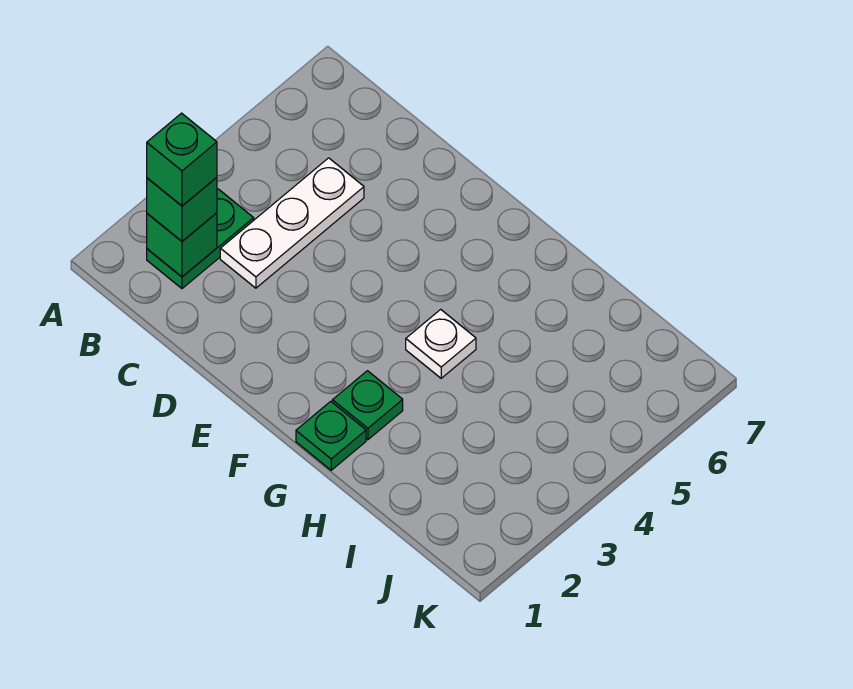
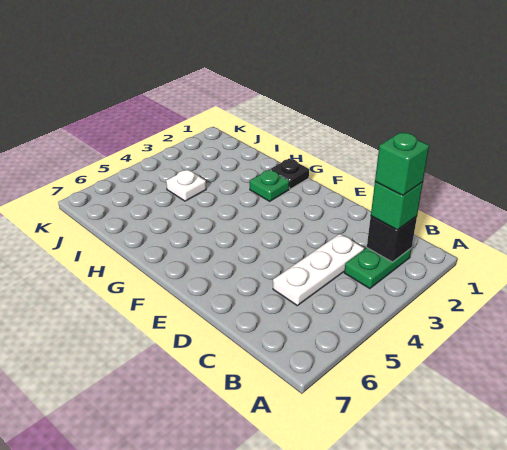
green brick B2 level 2 -> black brick B2 level 2
green plate G1 level 1 -> black plate G1 level 1
white plate G4 level 1 -> white plate I4 level 1

